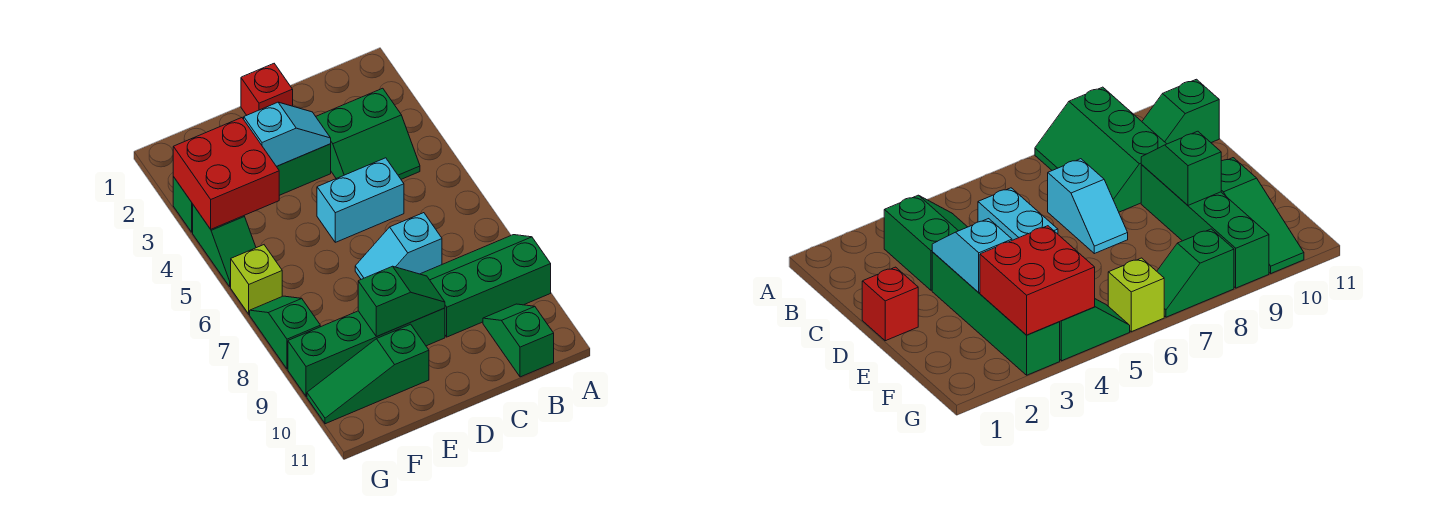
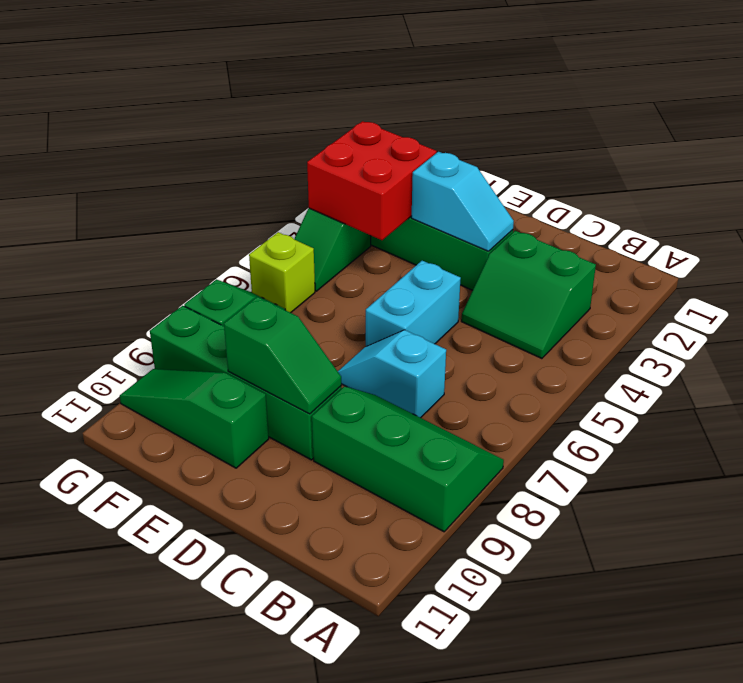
green slope B10:B11 level 1 top 11 -> none
cyan brick C5:D5 level 1 -> cyan brick D5:D6 level 1
red brick D1 level 1 -> none

